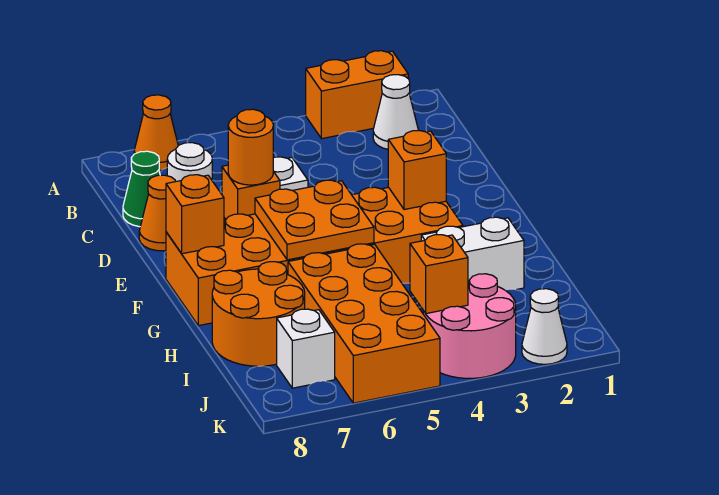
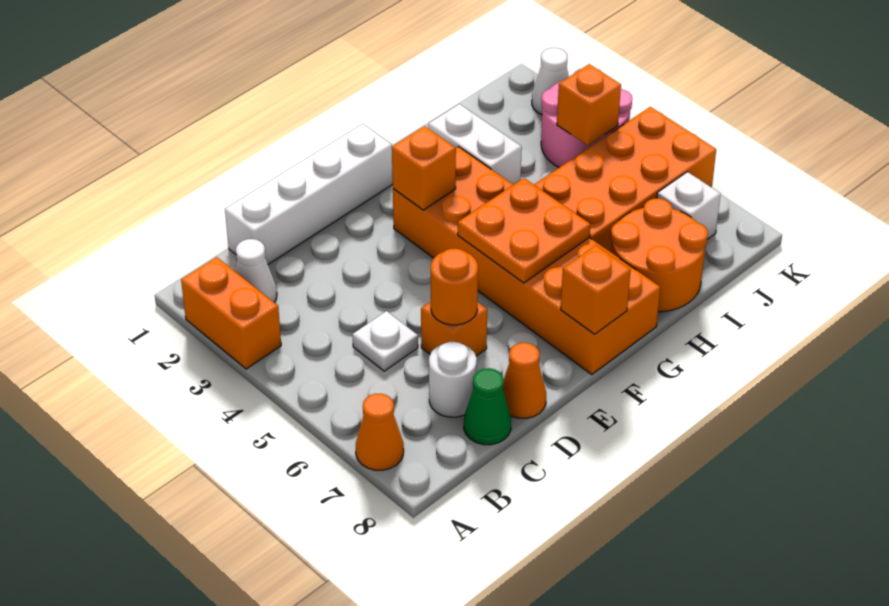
none -> white brick C1:F1 level 1

